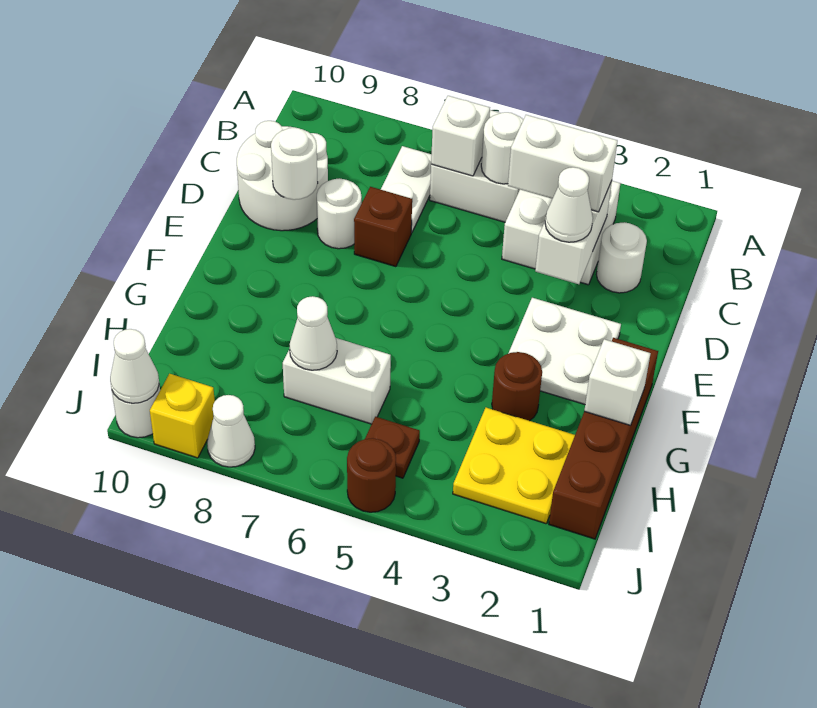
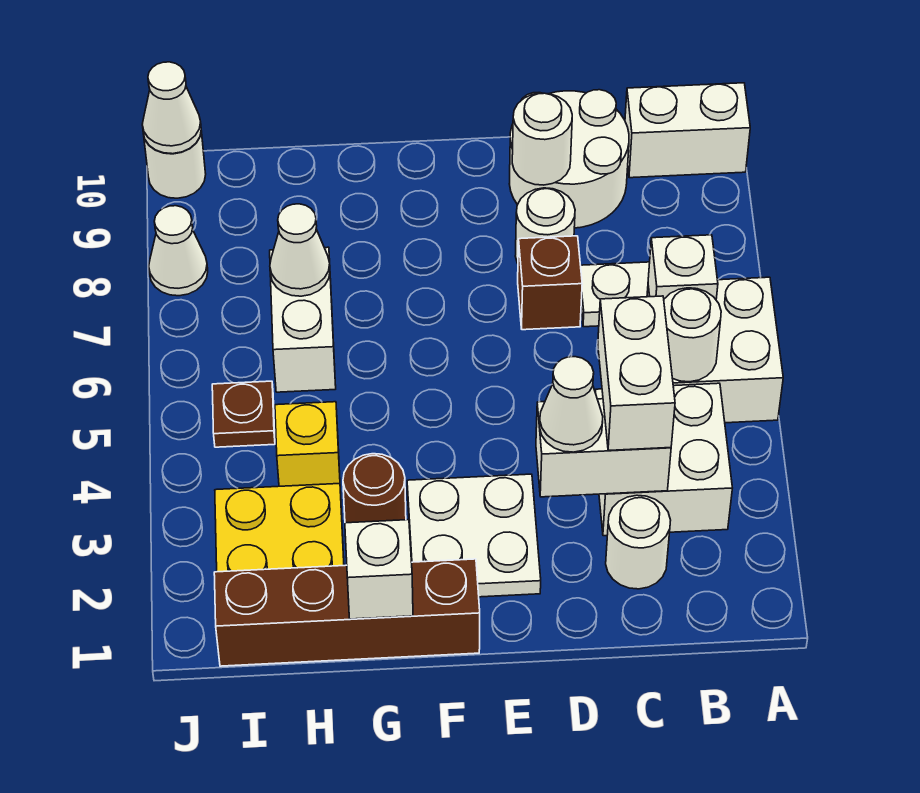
none -> white brick A10:B10 level 1
brown round brick J5 level 1 -> none
yellow brick J9 level 1 -> yellow brick H4 level 1

